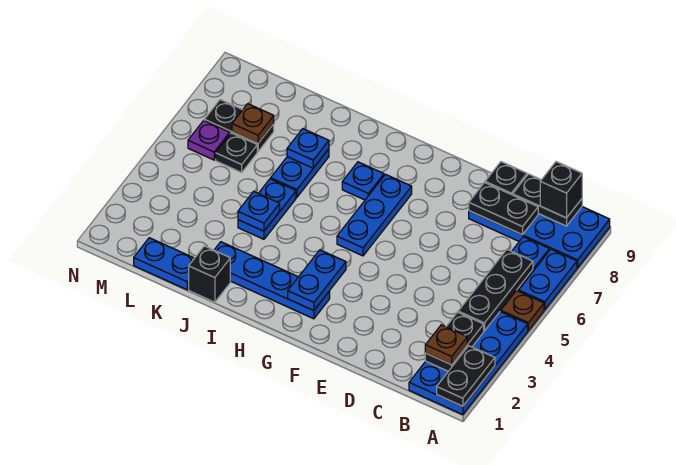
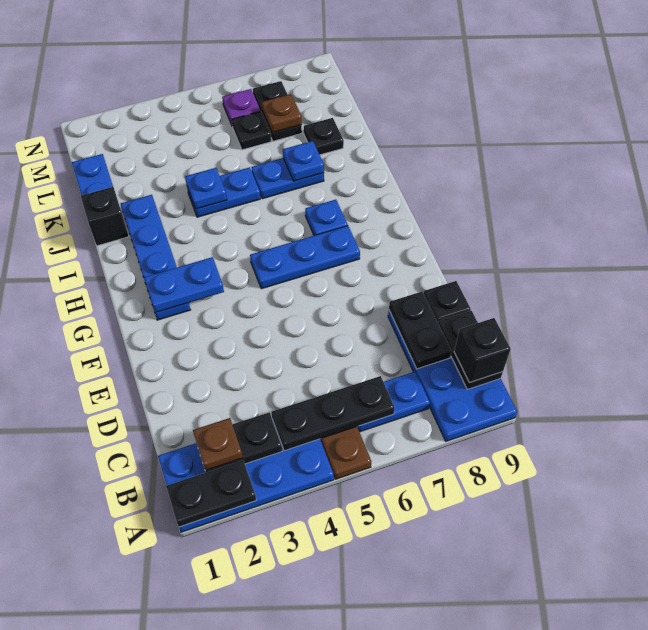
blue plate A6:A7 level 1 -> none
none -> black plate K8 level 1

